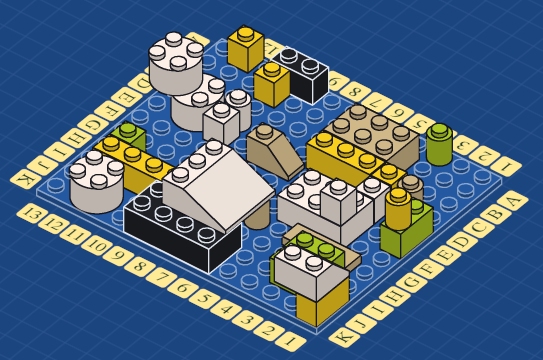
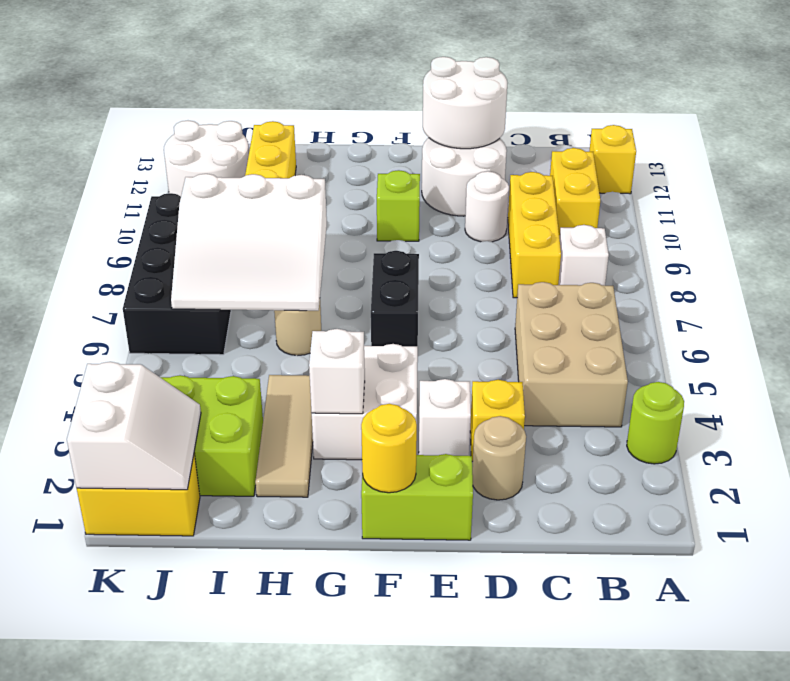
black brick A9:A10 level 1 -> black brick F6:F7 level 1
yellow brick B10 level 1 -> yellow brick B10:B11 level 1
yellow brick D4:D6 level 1 -> yellow brick C8:C10 level 1
tan slope E7:E8 level 1 top 8 -> none
white brick E10 level 1 -> white brick B8 level 1
white brick F3:G5 level 1 -> white brick F3:G4 level 1
lime brick H12 level 1 -> lime brick F10 level 1

